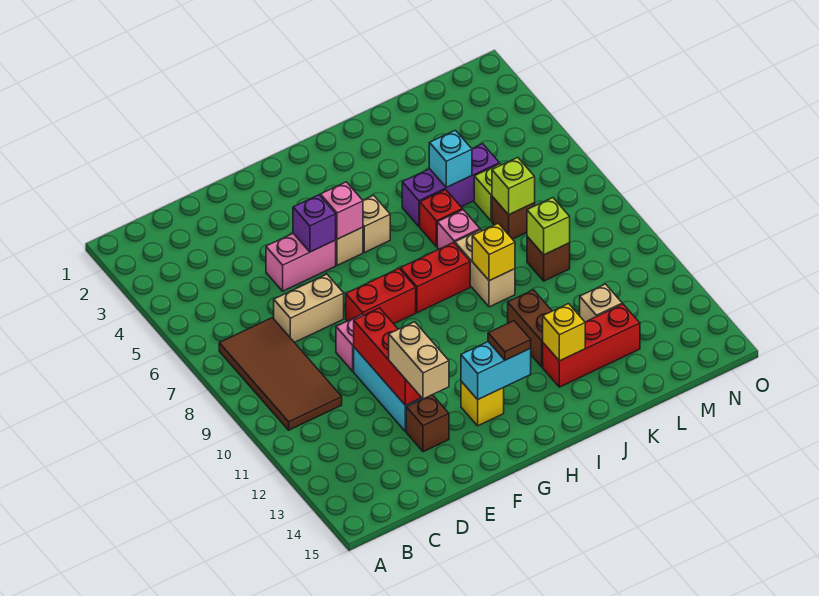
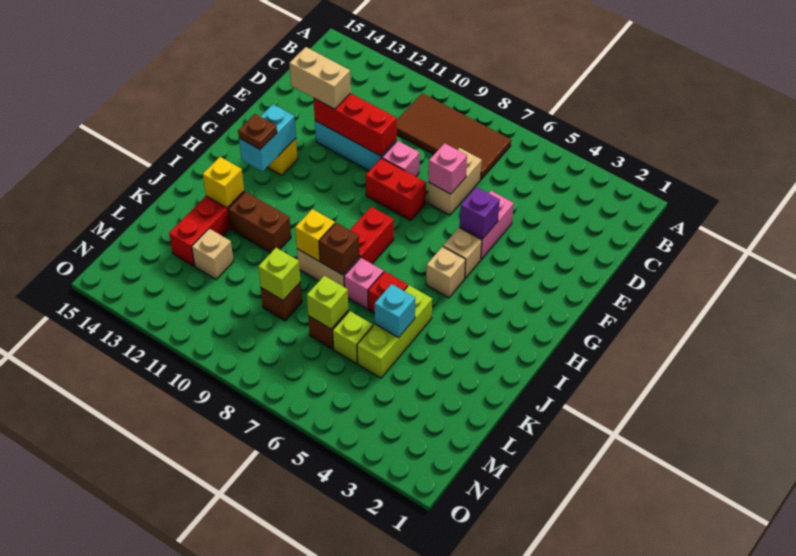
brown brick E13 level 1 -> brown brick J8 level 2
red brick F8:G8 level 1 -> red brick F8:F9 level 1
pink brick G5 level 2 -> pink brick E7 level 2
brown tile H13 level 3 -> brown plate H13 level 3
purple brick J5:L5 level 1 -> lime brick J5:L5 level 1

